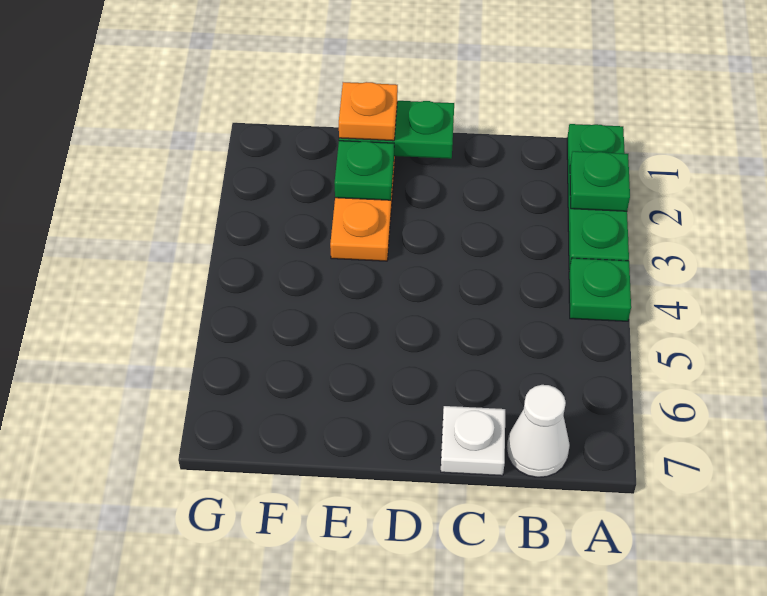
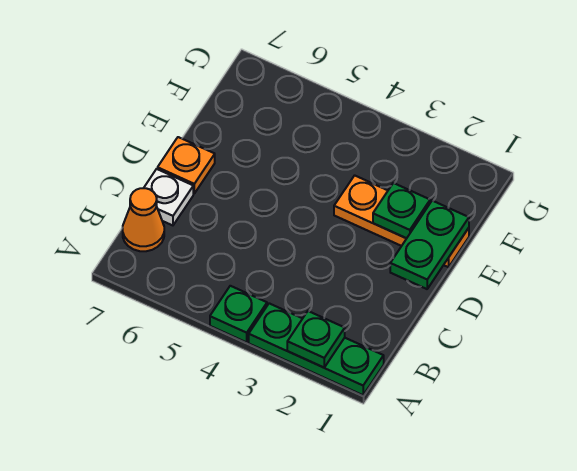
white cone B7 level 1 -> orange cone B7 level 1
orange plate E1 level 3 -> orange plate D7 level 1

